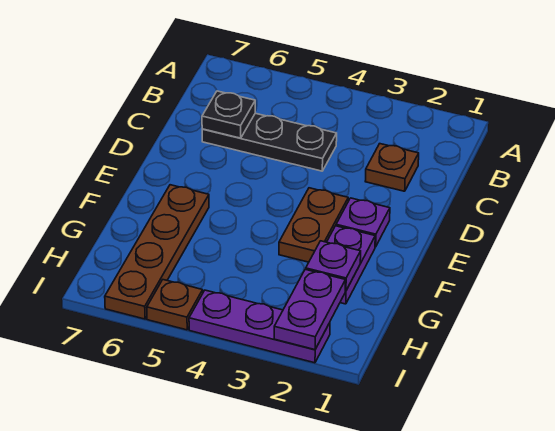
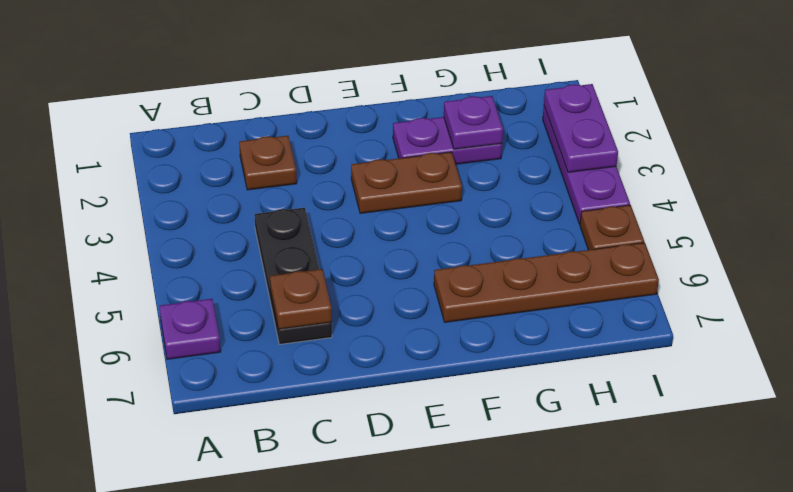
black plate C6 level 2 -> brown plate C6 level 2
purple plate E2 level 1 -> purple plate A6 level 1
purple plate H2:I2 level 2 -> purple plate I2:I3 level 2

